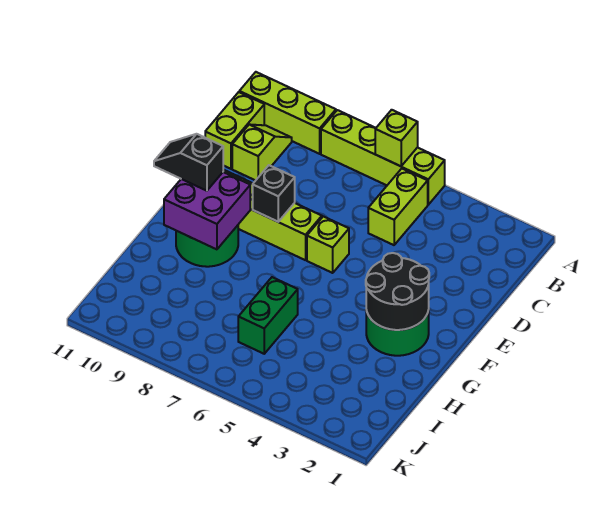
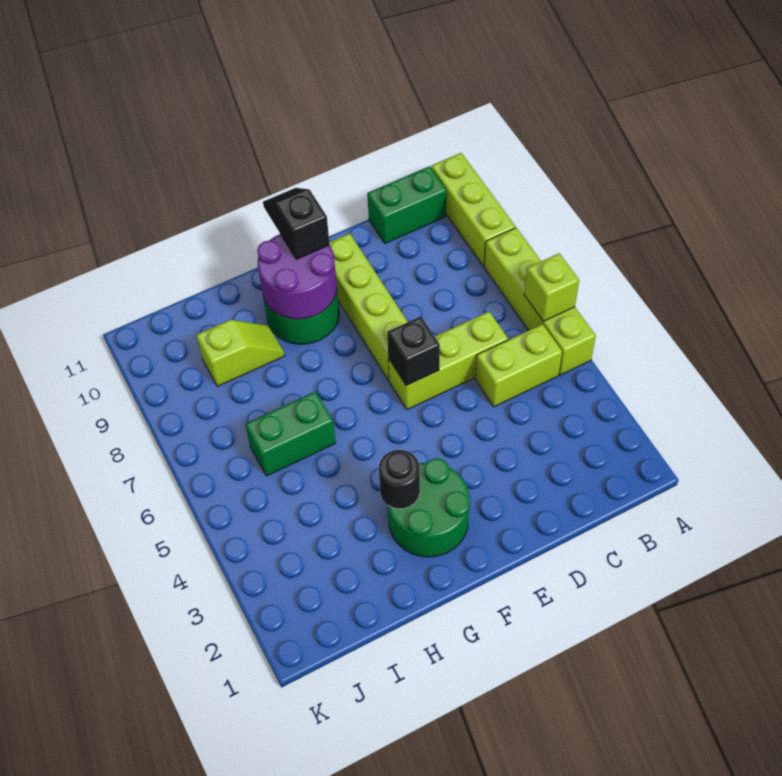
lime slope B10:C10 level 1 top C -> lime slope H9:I9 level 1 top I
lime brick B11:C11 level 1 -> green brick B11:C11 level 1
lime brick E6 level 1 -> lime brick C6:E6 level 1
black brick E8 level 2 -> black brick E6 level 2
black round brick F2:G3 level 2 -> black round brick G3 level 2
purple brick F9:G10 level 2 -> purple round brick F9:G10 level 2

